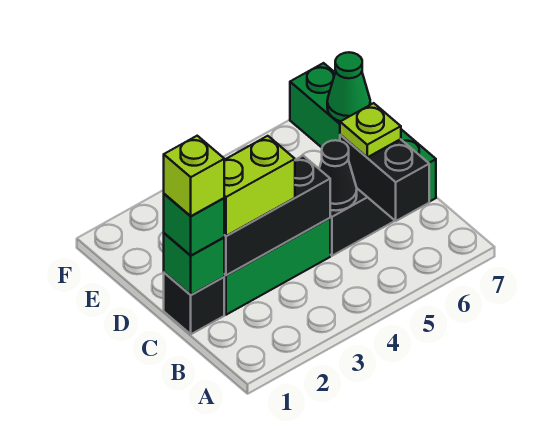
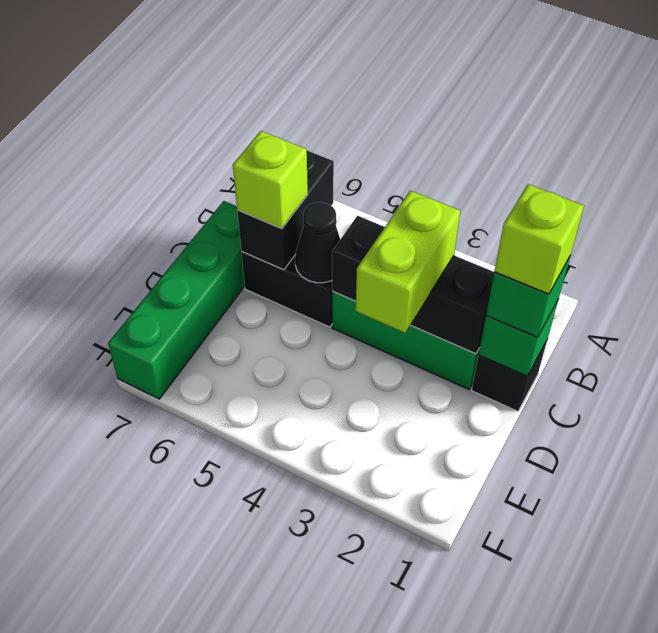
lime brick C2:C3 level 3 -> lime brick C3:D3 level 3
lime plate C6 level 3 -> lime brick C6 level 3
green cone E7 level 2 -> none

